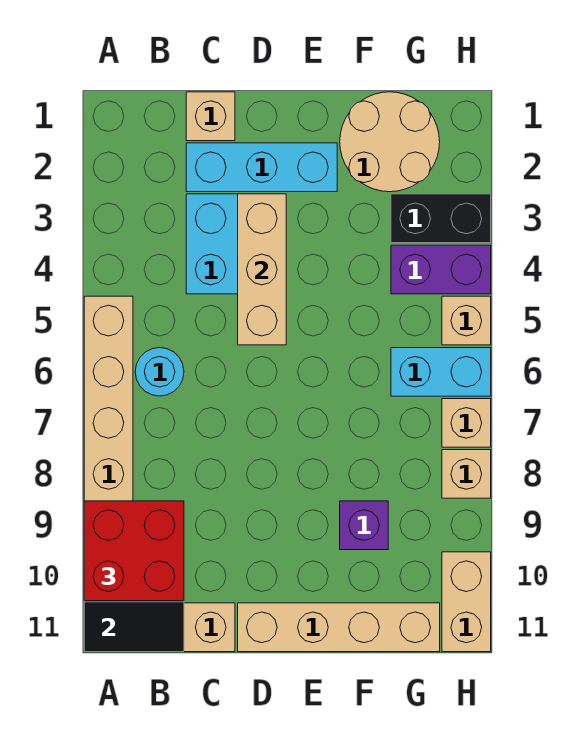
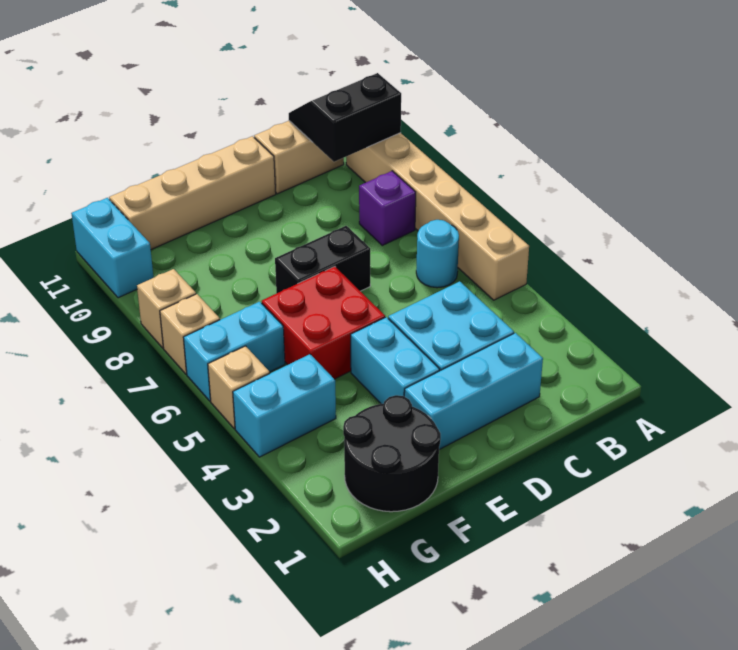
red brick A9:B10 level 3 -> red brick E5:F6 level 1
tan brick C1 level 1 -> none
tan brick D3:D5 level 2 -> none
none -> cyan brick E3:E4 level 1
tan round brick F1:G2 level 1 -> black round brick F1:G2 level 1
purple brick F9 level 1 -> purple brick B8 level 1
black brick G3:H3 level 1 -> black brick D7:E7 level 1
purple brick G4:H4 level 1 -> cyan brick G4:H4 level 1
tan brick H10:H11 level 1 -> cyan brick H10:H11 level 1

